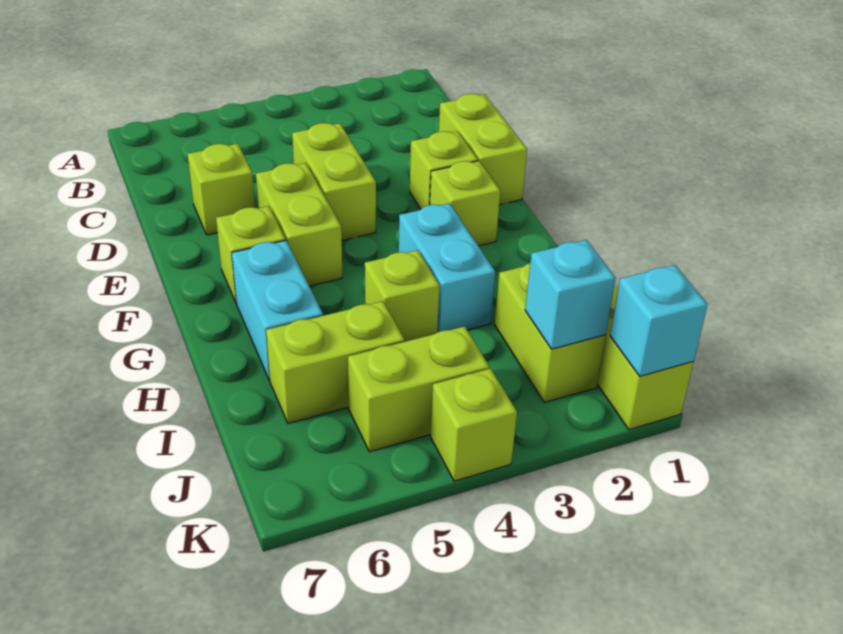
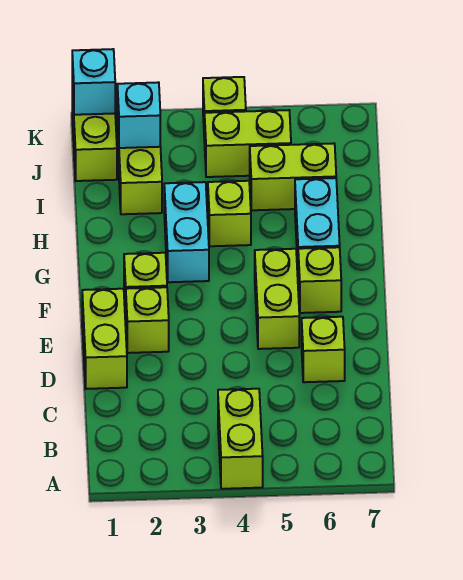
lime brick D4:E4 level 1 -> lime brick A4:B4 level 1

